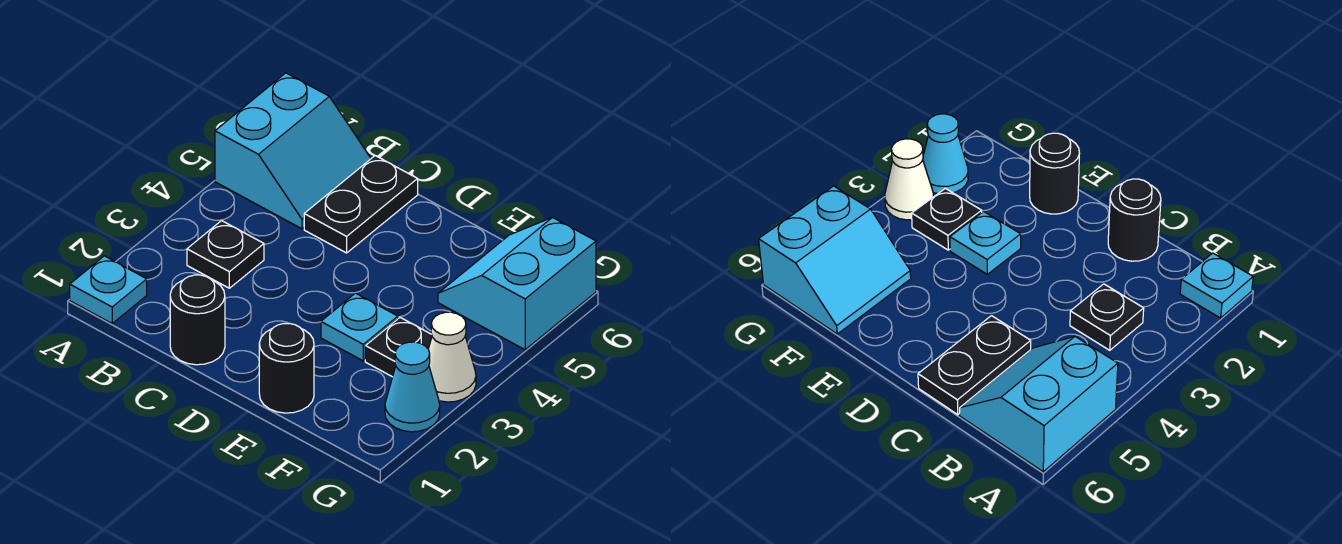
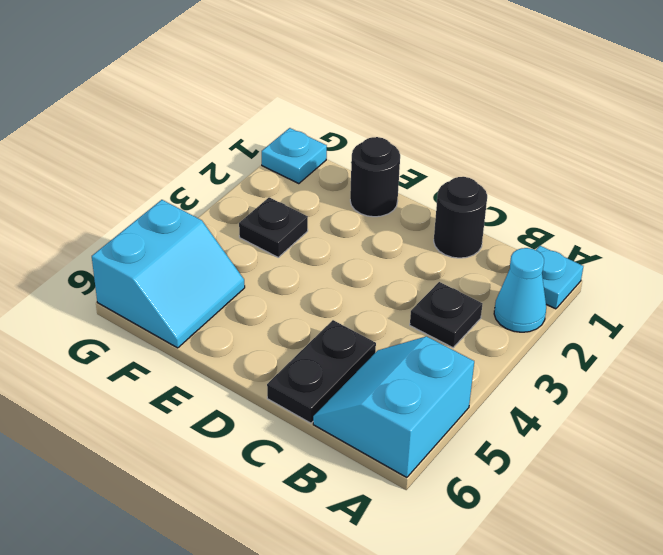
cyan plate E3 level 1 -> cyan plate G1 level 1
cyan cone G2 level 1 -> cyan cone A2 level 1
white cone G3 level 1 -> none

